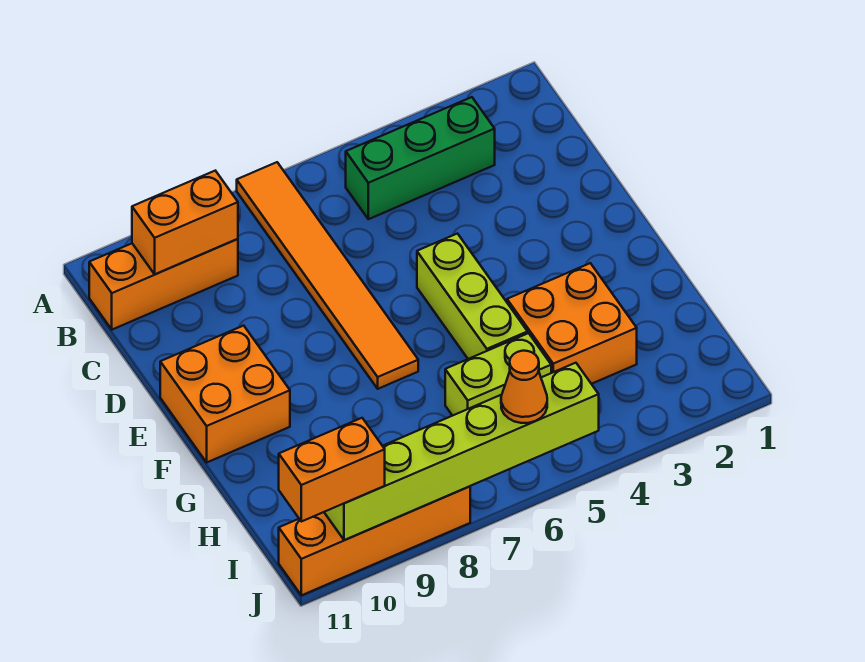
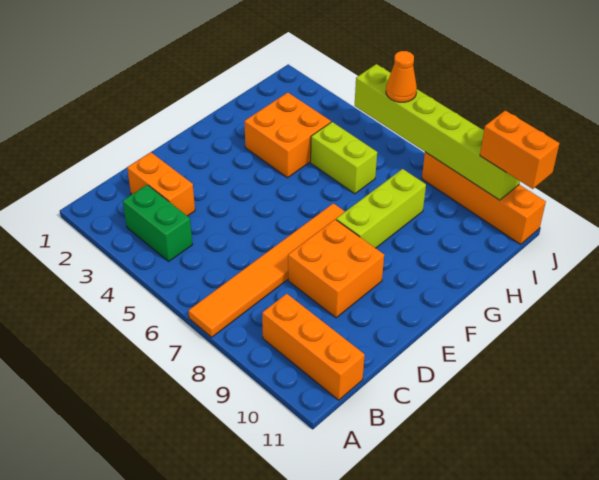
green brick B3:B5 level 1 -> green brick B3:B4 level 1
orange brick B9:B10 level 2 -> orange brick C2:C3 level 1
lime brick E5:G5 level 1 -> lime brick F8:H8 level 1
orange brick E10:F11 level 1 -> orange brick D8:E9 level 1

